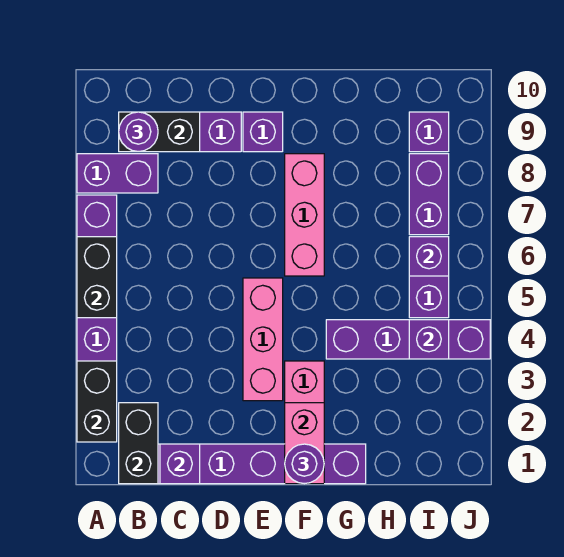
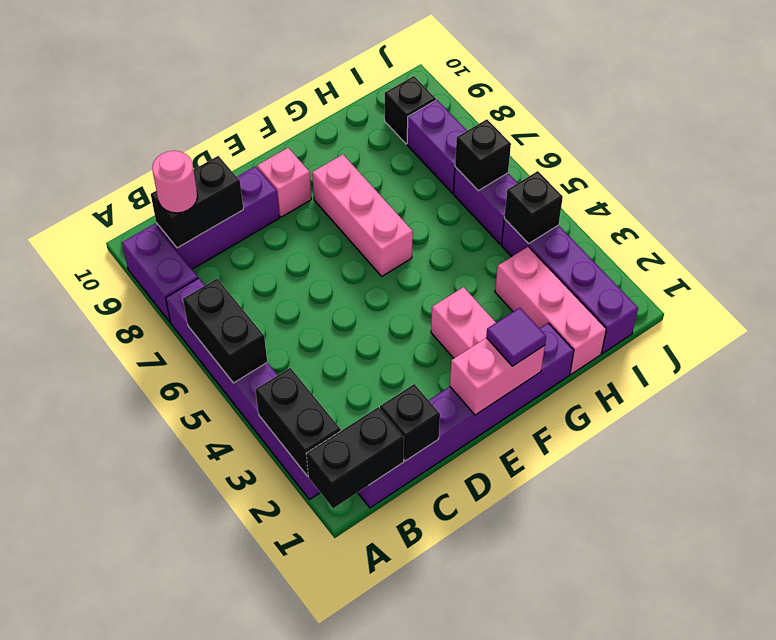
purple brick A8:B8 level 1 -> purple brick A8:A9 level 1
black brick B1:B2 level 2 -> black brick A1:B1 level 2
purple round brick B9 level 3 -> pink round brick B9 level 3
purple brick C1 level 2 -> black brick C1 level 2
pink brick E3:E5 level 1 -> pink brick H1:H3 level 1
purple brick E9 level 1 -> pink brick E9 level 1
pink brick F1:F2 level 2 -> pink brick E1:F1 level 2
purple round brick F1 level 3 -> purple tile F1 level 3
purple brick G4:J4 level 1 -> purple brick I1:I4 level 1
purple brick I4 level 2 -> black brick I4 level 2
purple brick I6 level 2 -> black brick I6 level 2
purple brick I9 level 1 -> black brick I9 level 1

